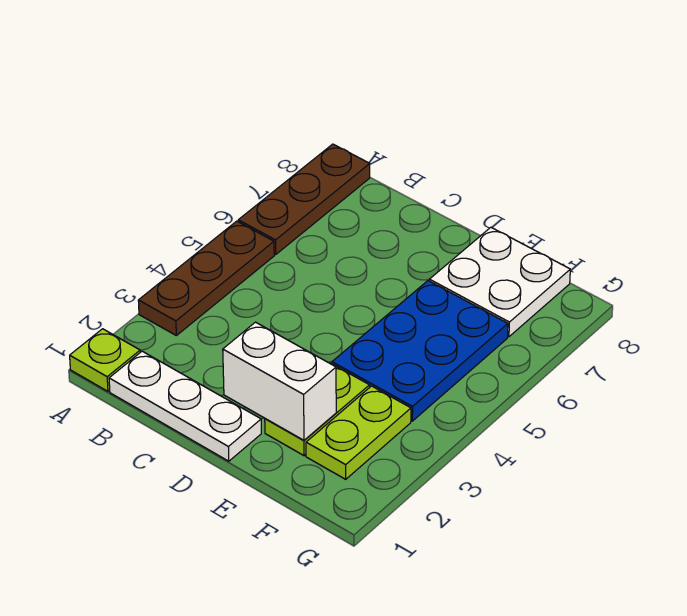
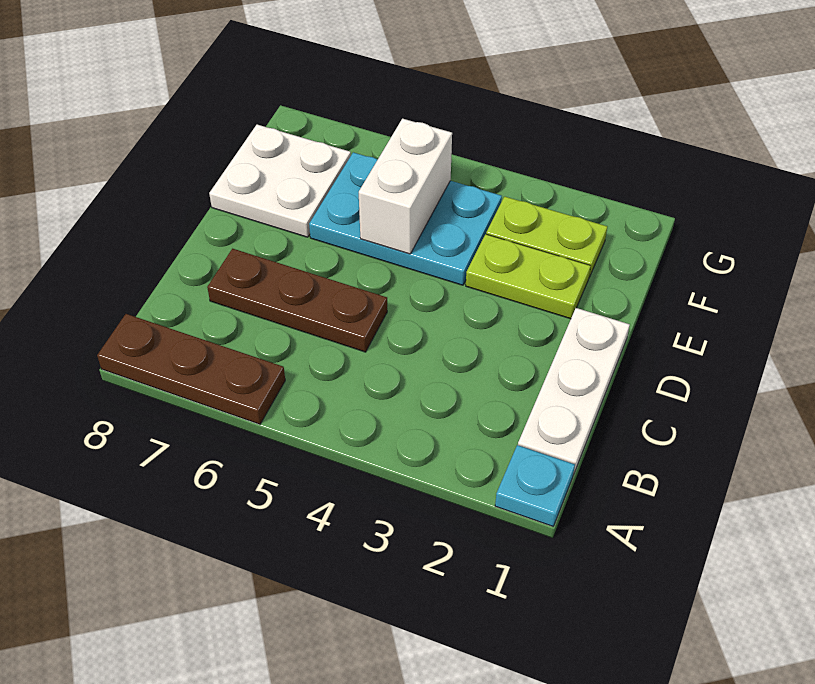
lime plate A1 level 1 -> cyan plate A1 level 1
brown plate A3:A5 level 1 -> brown plate C5:C7 level 1
white brick D2:E2 level 2 -> white brick E5:F5 level 2
blue plate E4:F6 level 1 -> cyan plate E4:F6 level 1

